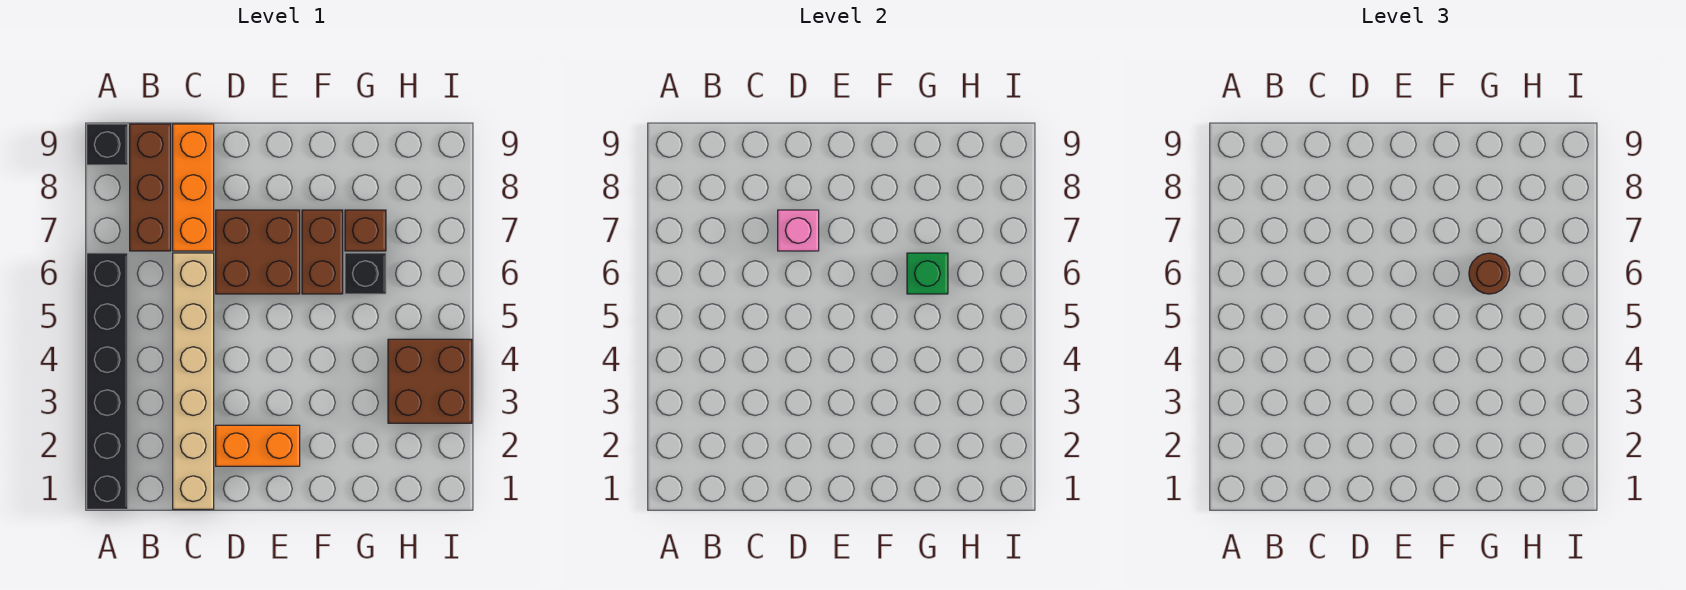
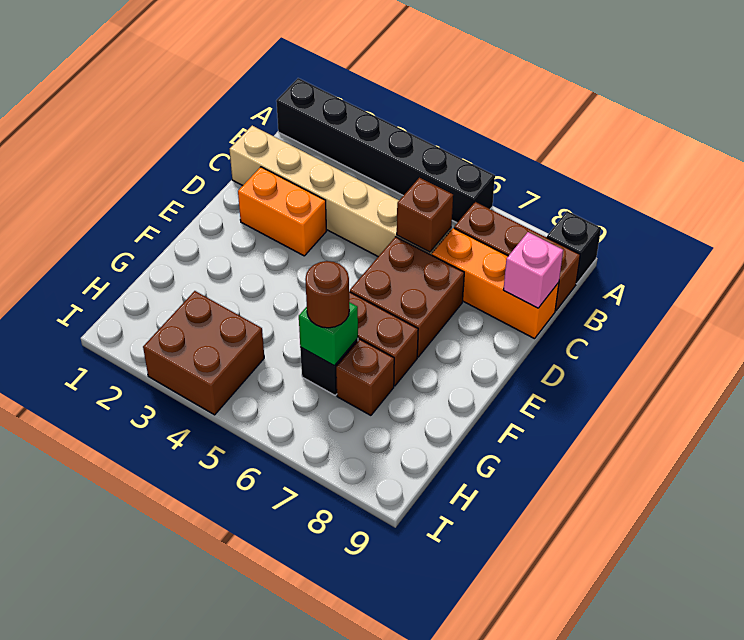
none -> brown brick C6 level 2
orange brick D2:E2 level 1 -> orange brick D2:D3 level 1
pink brick D7 level 2 -> pink brick C9 level 2

